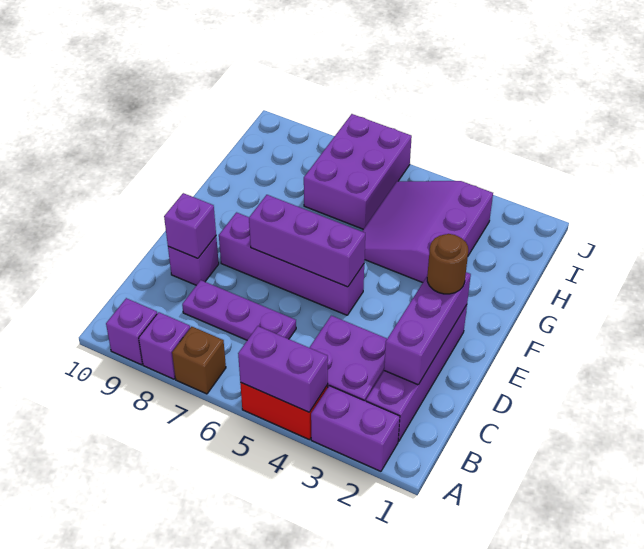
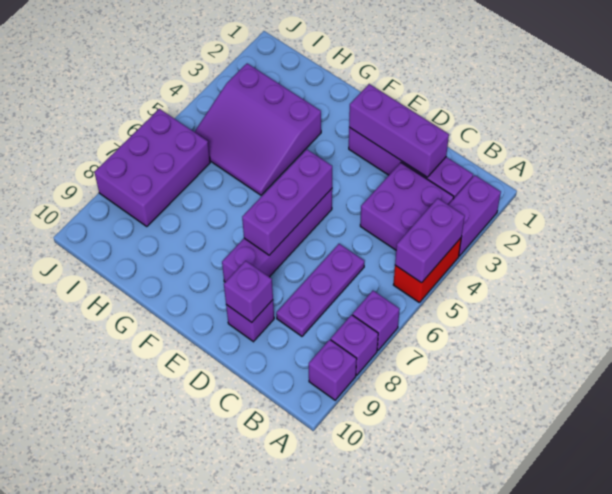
brown brick A7 level 1 -> purple brick A7 level 1
brown round brick E2 level 3 -> none
purple brick H6:J7 level 1 -> purple brick I6:J8 level 1

